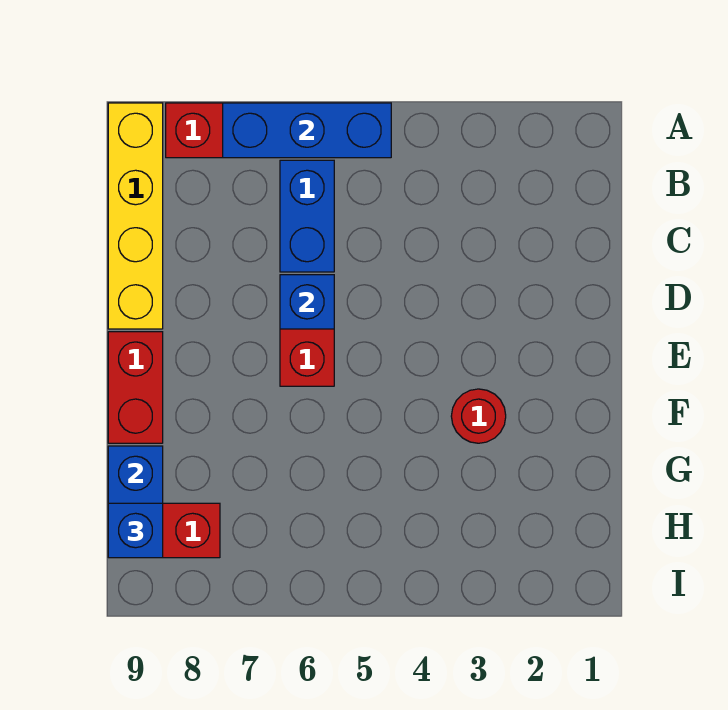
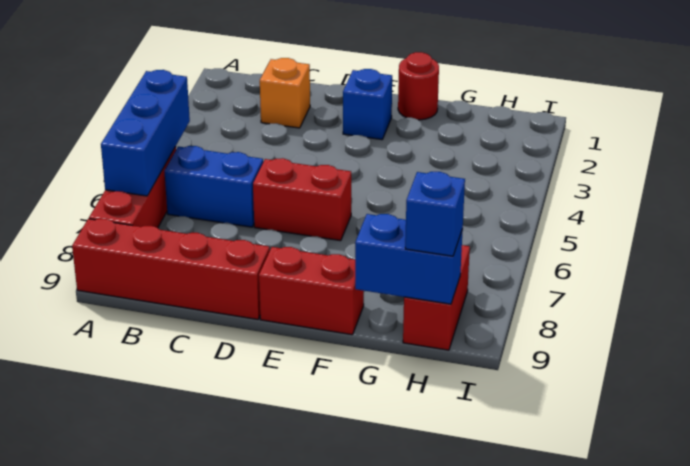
yellow brick A9:D9 level 1 -> red brick A9:D9 level 1
none -> orange brick C2 level 1
blue brick D6 level 2 -> blue brick E2 level 1
red round brick F3 level 1 -> red round brick F1 level 1

